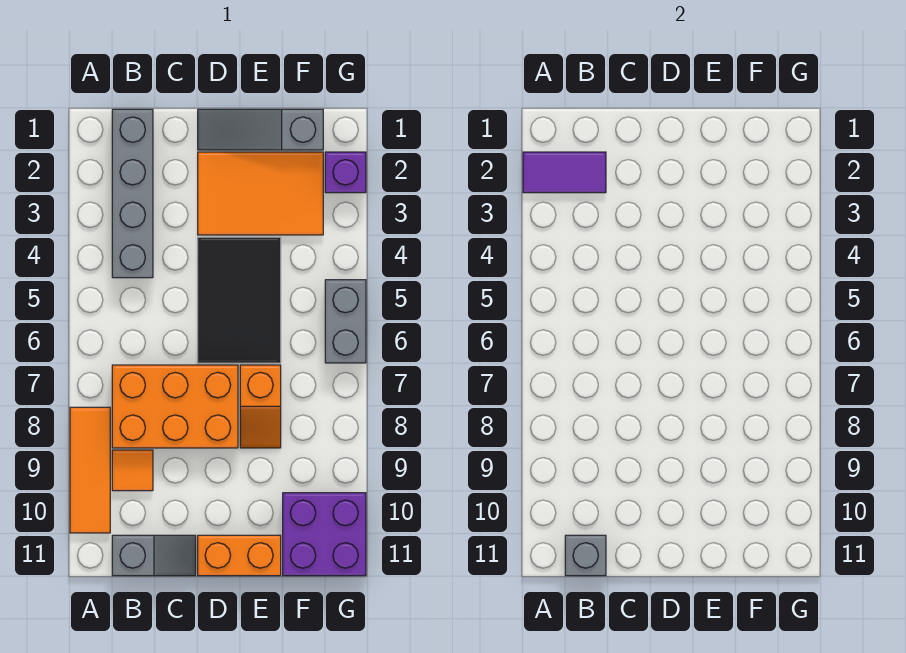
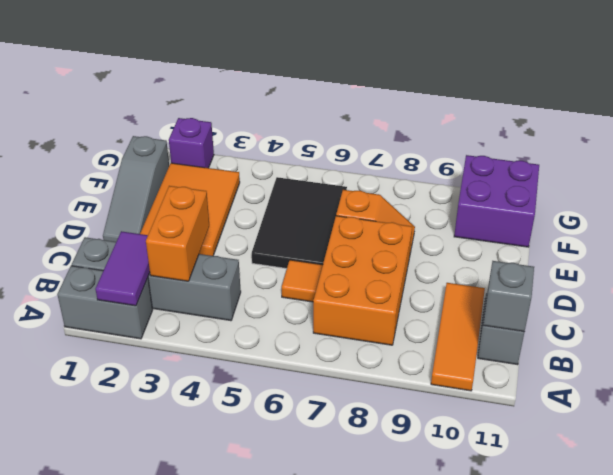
orange tile A8:A10 level 1 -> orange tile A10:C10 level 1
orange tile B9 level 1 -> orange tile C6 level 1
black tile D4:E6 level 1 -> black tile D5:F6 level 1
orange brick D11:E11 level 1 -> orange brick B3:C3 level 2
grey brick G5:G6 level 1 -> grey brick A1:A2 level 1

